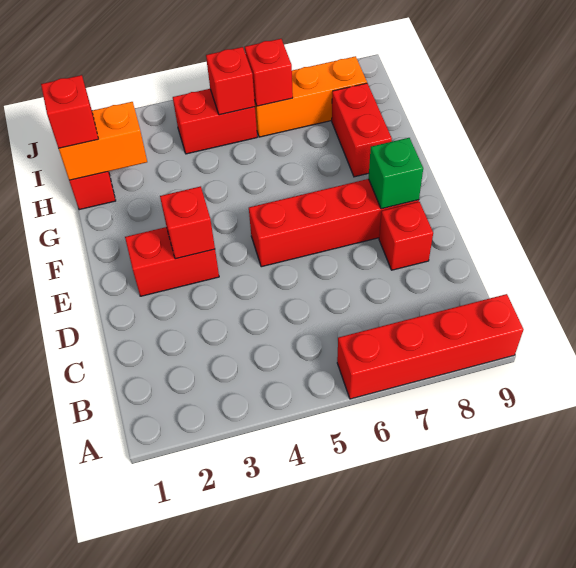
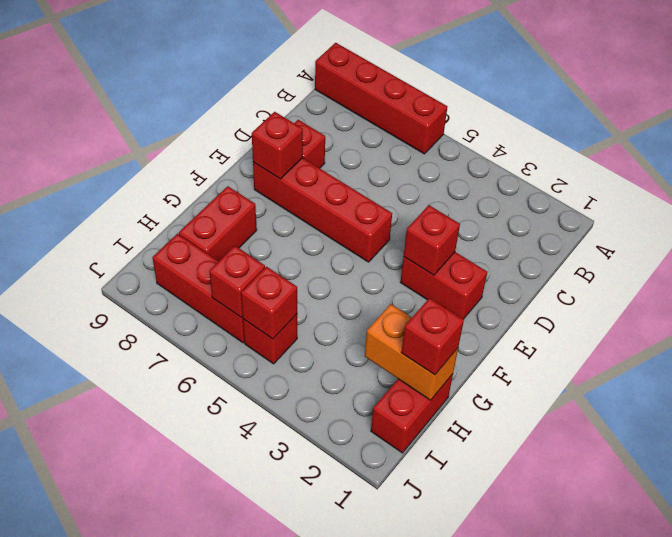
green brick E8 level 2 -> red brick E8 level 2
red brick I4:I5 level 1 -> red brick I5 level 1
orange brick I6:I8 level 1 -> red brick I6:I8 level 1

